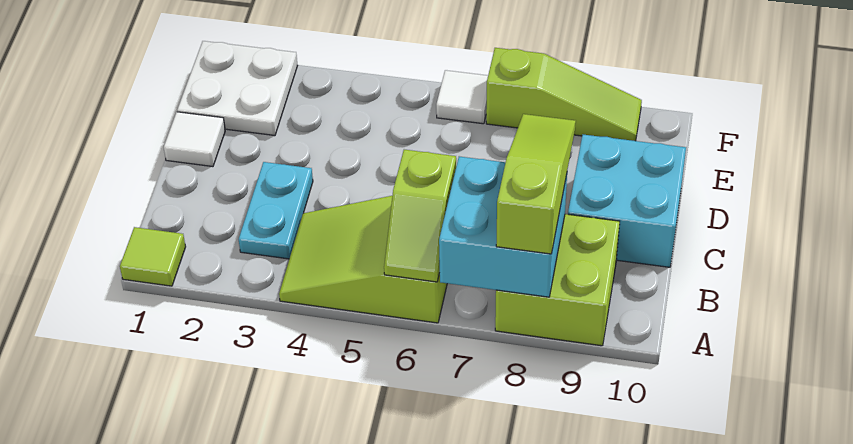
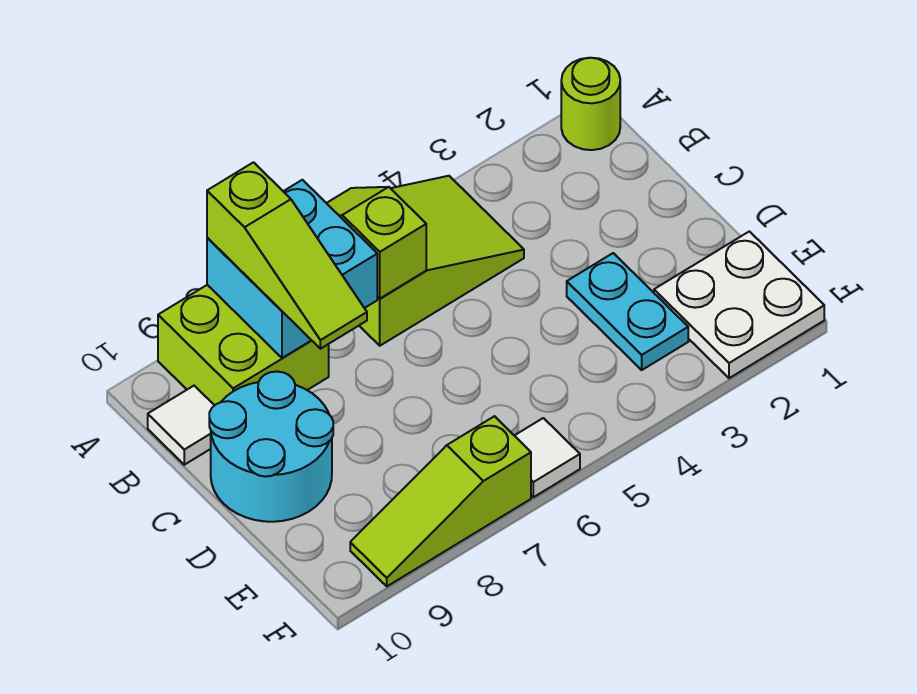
lime tile A1 level 1 -> lime round brick A1 level 1
cyan plate B3:C3 level 1 -> cyan plate D3:E3 level 1
cyan brick C9:D10 level 1 -> cyan round brick C9:D10 level 1
white tile D1 level 1 -> white tile B10 level 1

